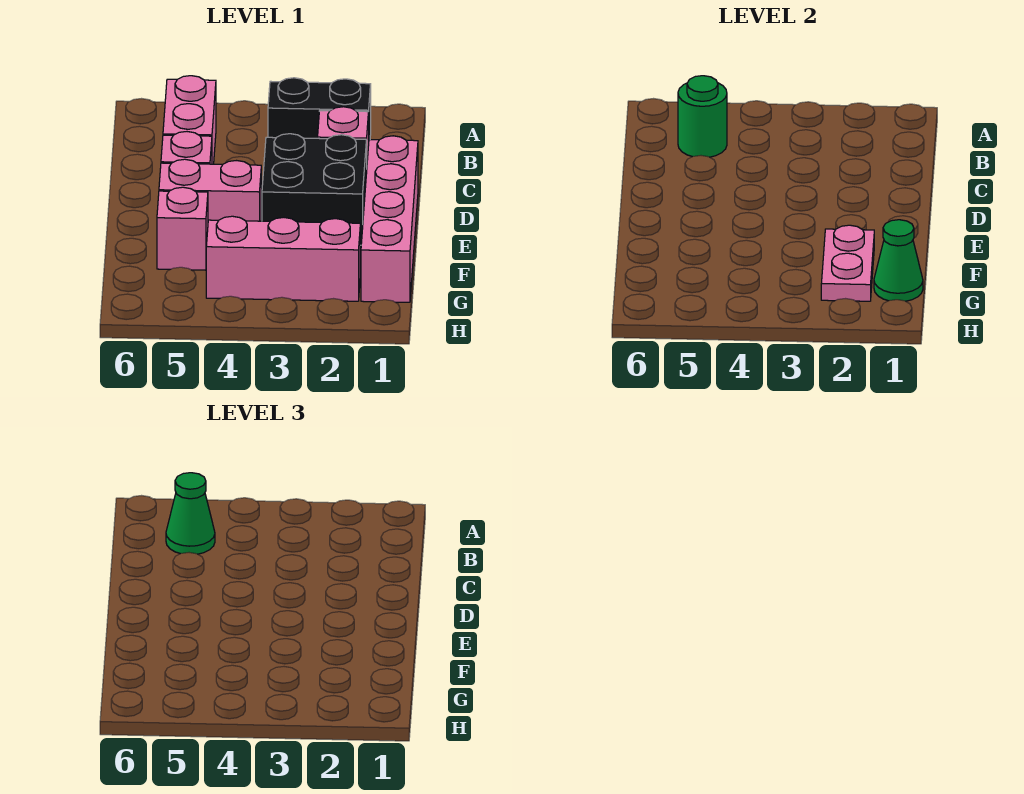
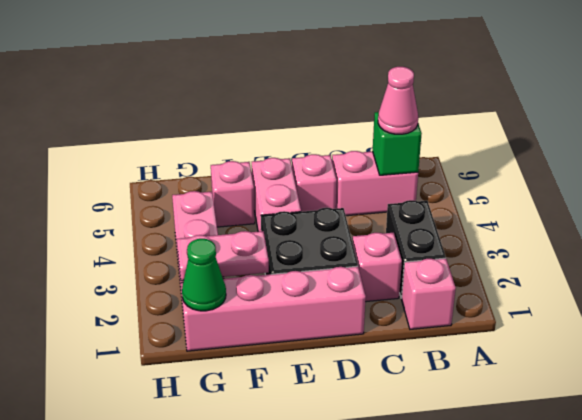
none -> pink brick B1 level 1
green round brick B5 level 2 -> green brick B5 level 2
green cone B5 level 3 -> pink cone B5 level 3

